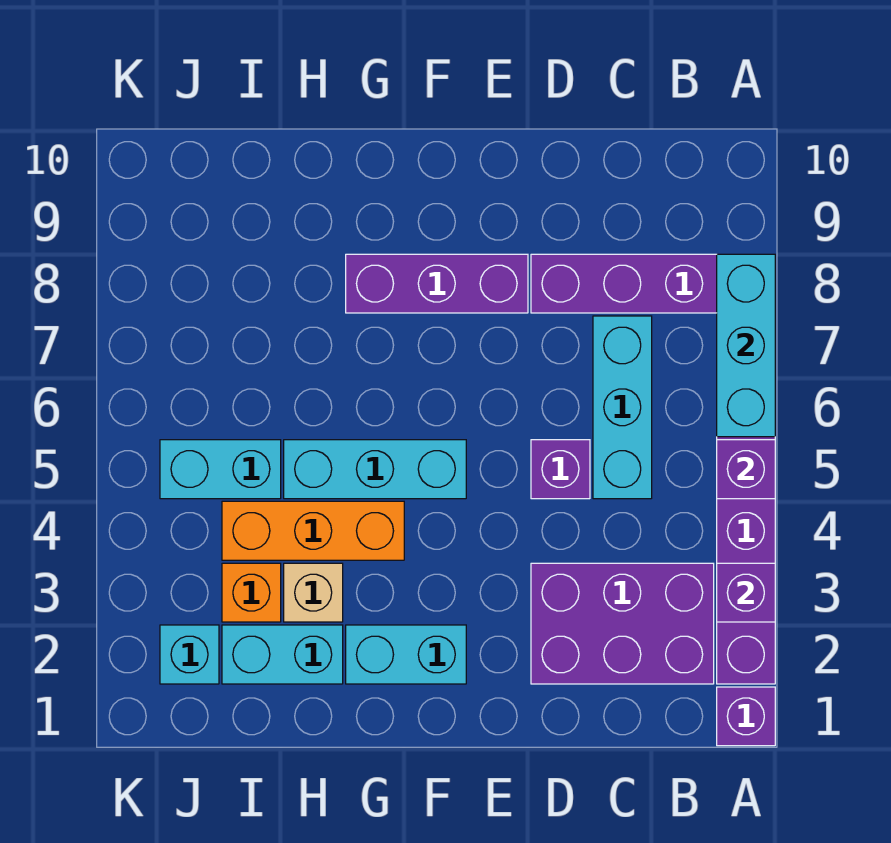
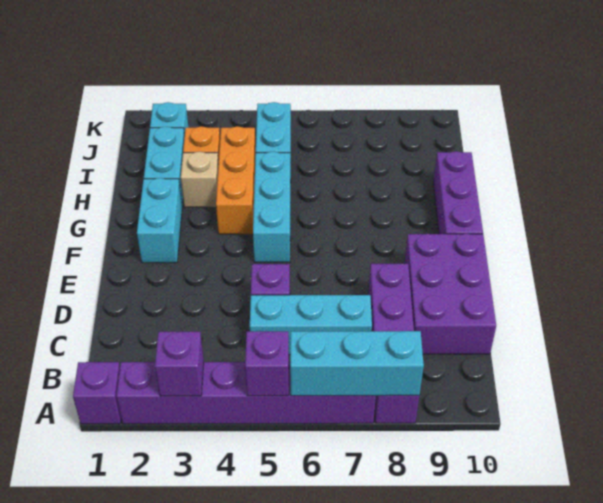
purple brick B2:D3 level 1 -> purple brick C9:E10 level 1
purple brick E8:G8 level 1 -> purple brick F10:H10 level 1

